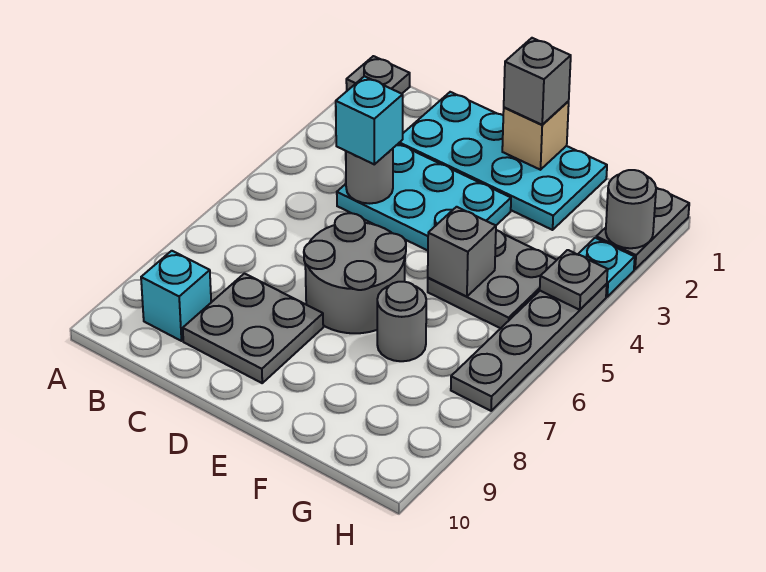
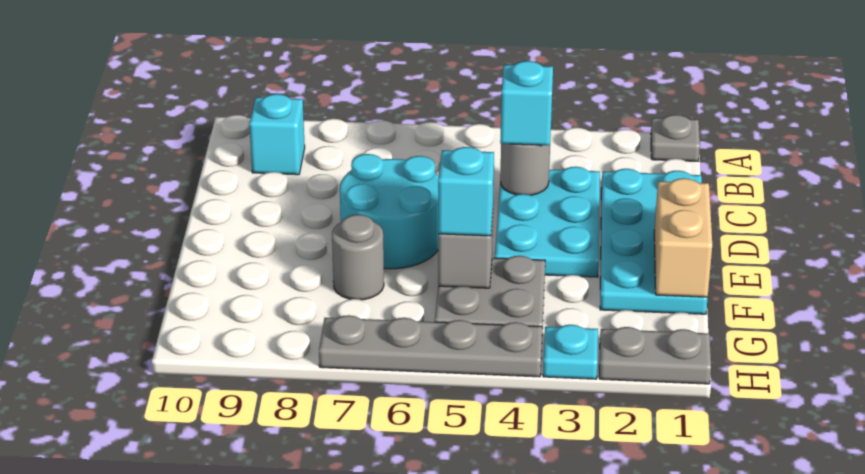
grey plate C8:D9 level 1 -> none
grey round brick D6:E7 level 1 -> cyan round brick D6:E7 level 1
tan brick E1 level 2 -> tan brick E1:F1 level 2
grey brick E1 level 3 -> none
none -> cyan brick F5 level 3
grey round brick H2 level 2 -> none
grey plate H4 level 2 -> none

